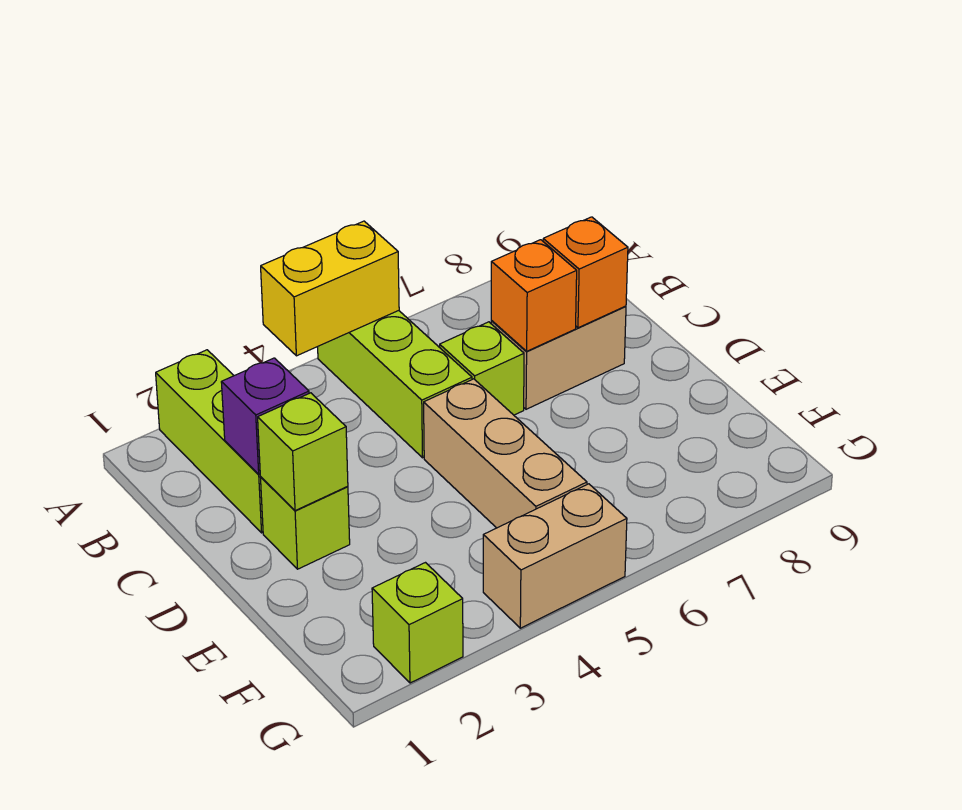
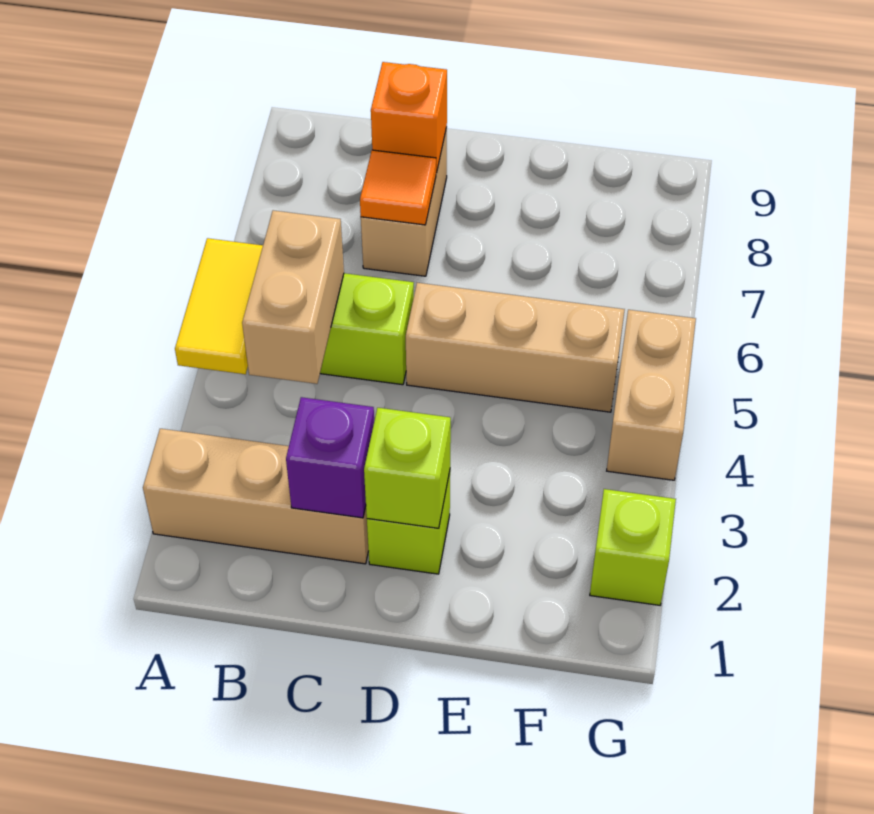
lime brick A2:C2 level 1 -> tan brick A2:C2 level 1
yellow brick A4:A5 level 2 -> yellow tile A4:A5 level 2
none -> tan brick B4:B5 level 2
lime brick C6 level 1 -> none
orange brick C7 level 2 -> orange tile C7 level 2

